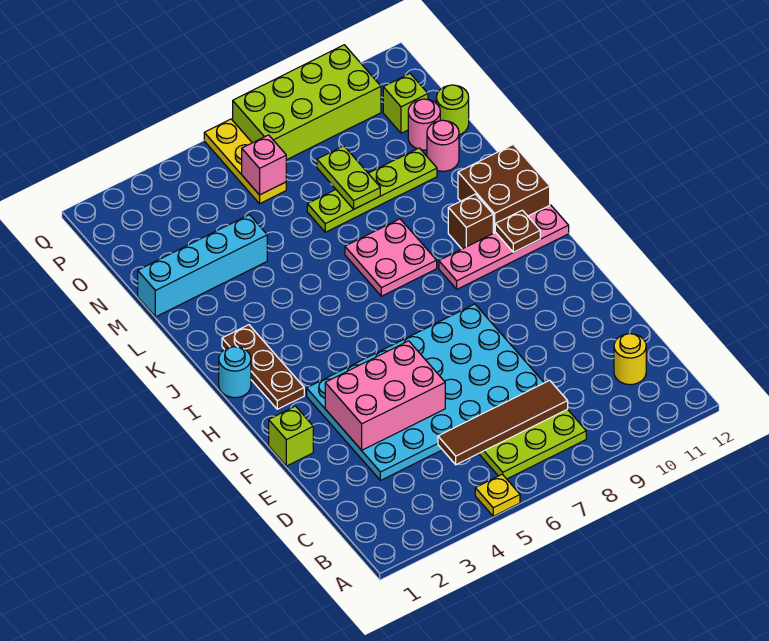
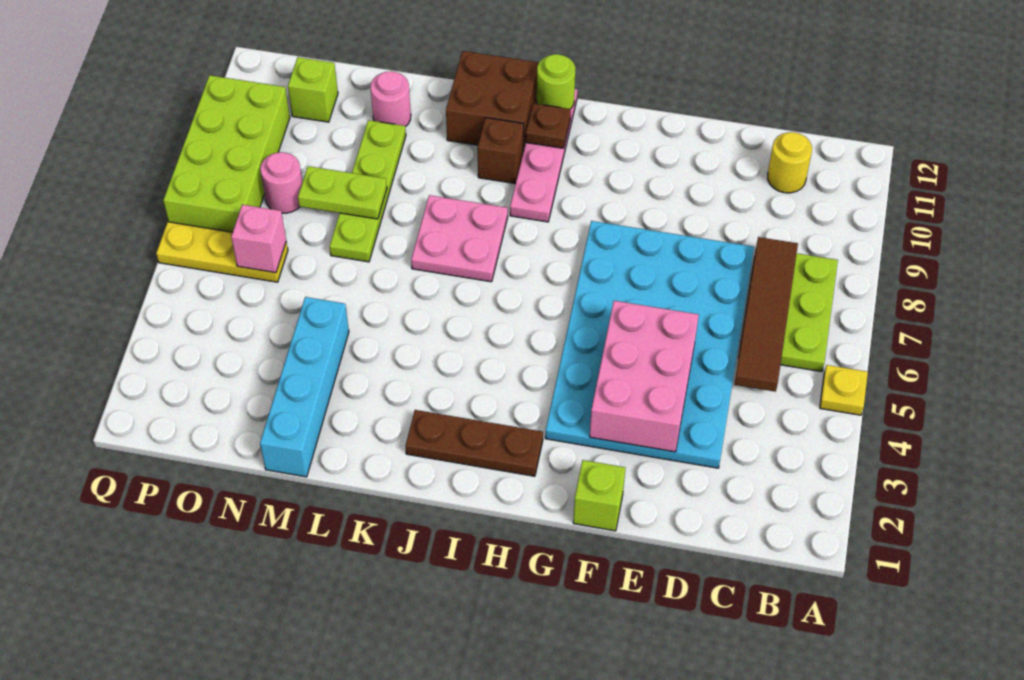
cyan round brick I1 level 1 -> none
pink round brick N11 level 1 -> pink round brick O8 level 1
lime round brick N12 level 1 -> lime round brick I12 level 2

